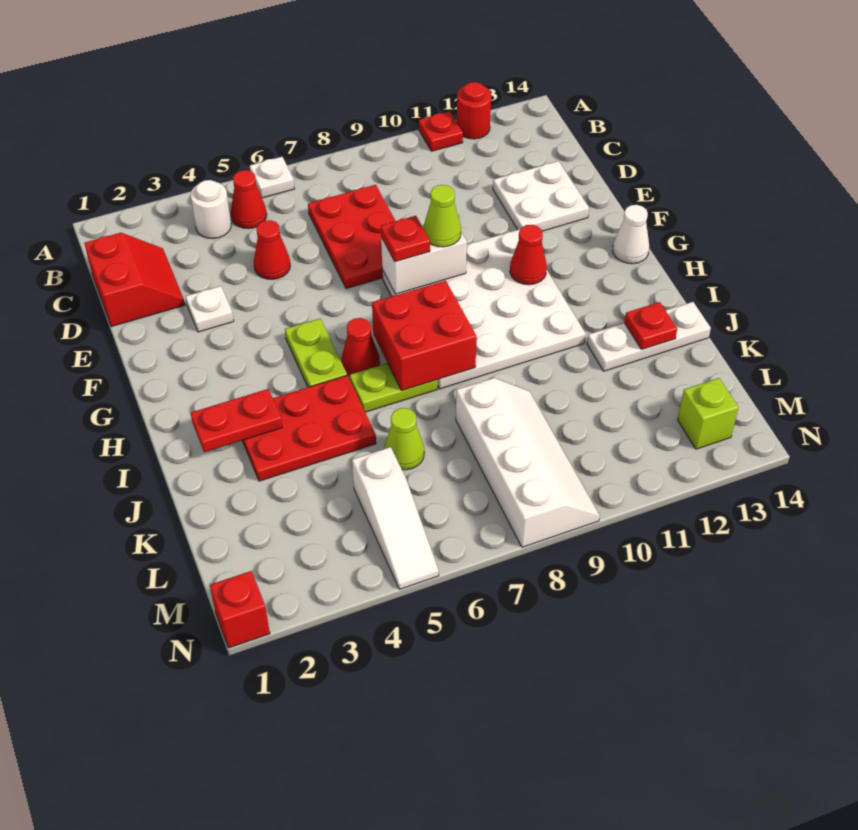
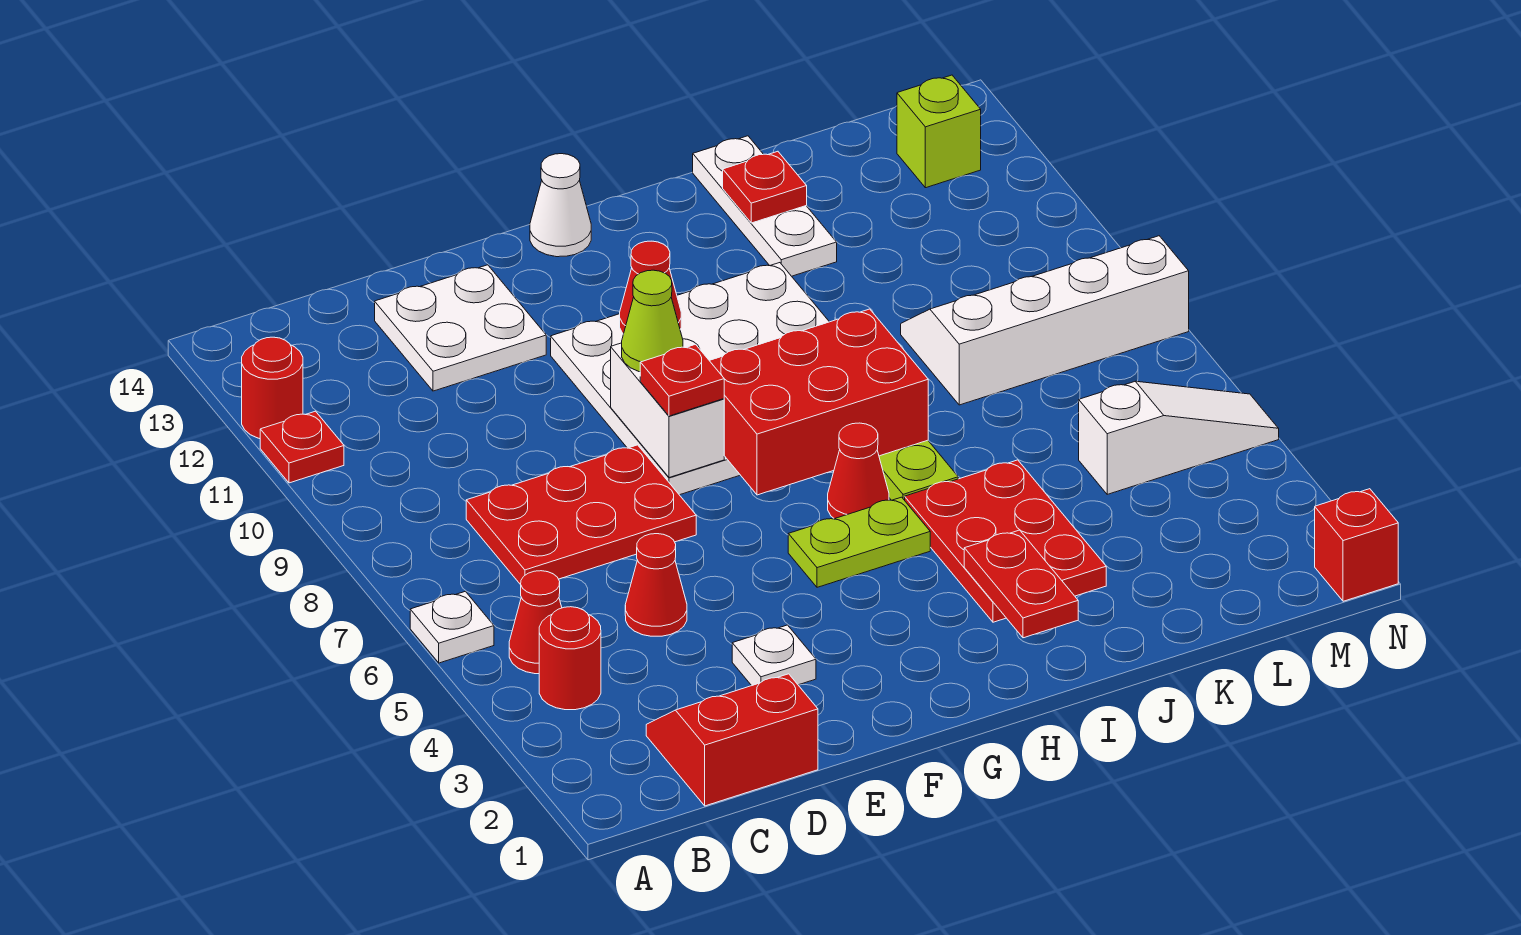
white round brick B4 level 1 -> red round brick B4 level 1
red brick H7:I8 level 2 -> red brick G7:I8 level 2
lime cone K6 level 1 -> none

